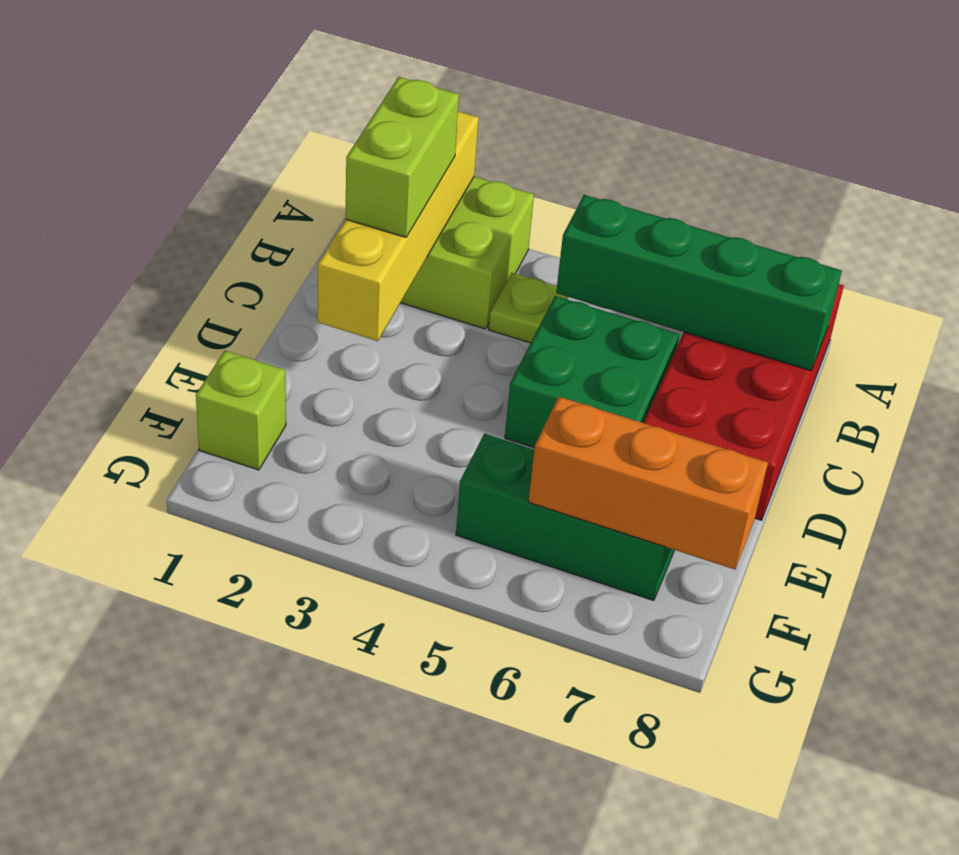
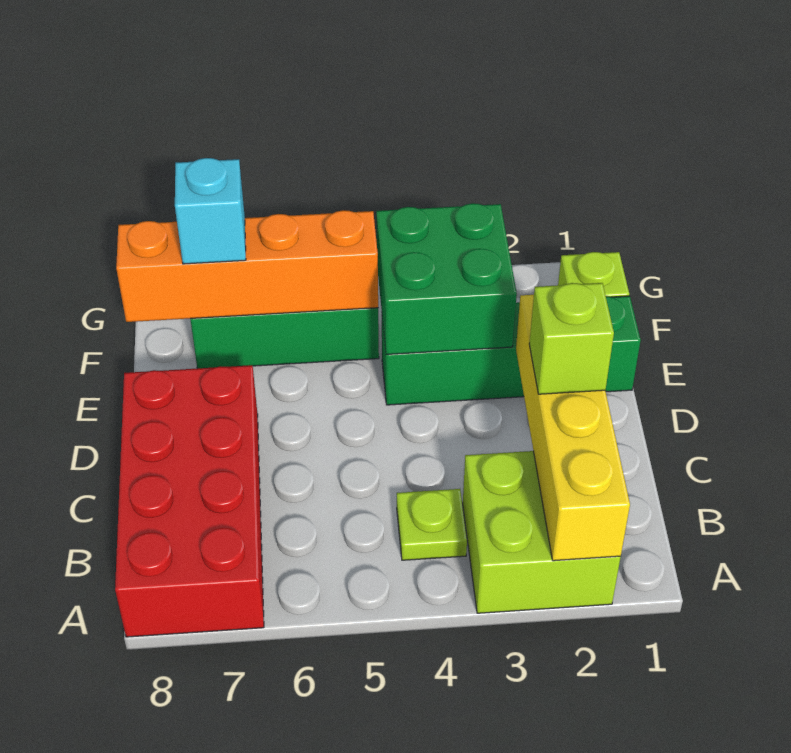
lime brick B2:C2 level 3 -> lime brick C2 level 3
green brick B5:B8 level 2 -> green brick E1:E4 level 1
green brick C5:D6 level 1 -> green brick E3:F4 level 2
orange brick F6:F8 level 2 -> orange brick F5:F8 level 2
none -> cyan brick F7 level 3

